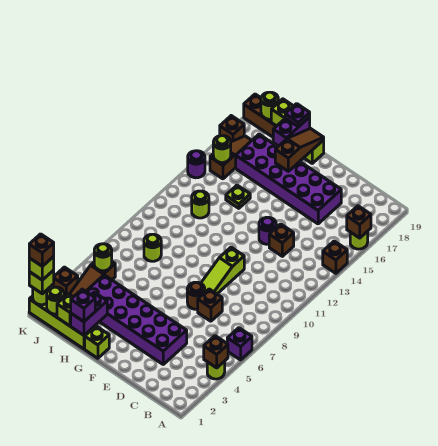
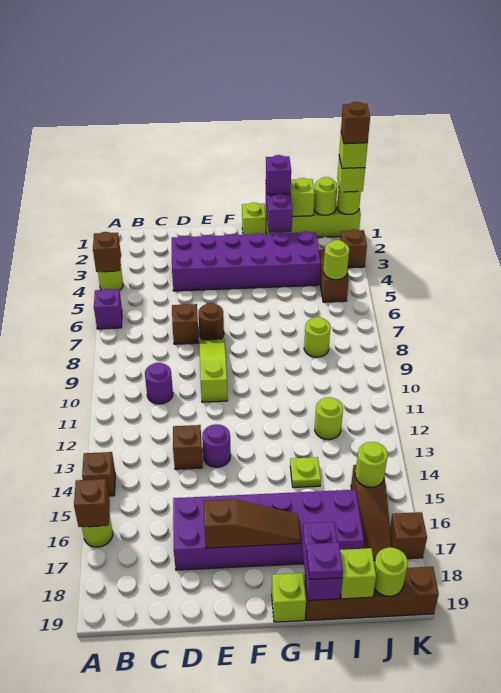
brown slope G17:G19 level 2 top 17 -> brown slope E17:G17 level 2 top E
purple round brick K14 level 1 -> purple round brick C10 level 1

